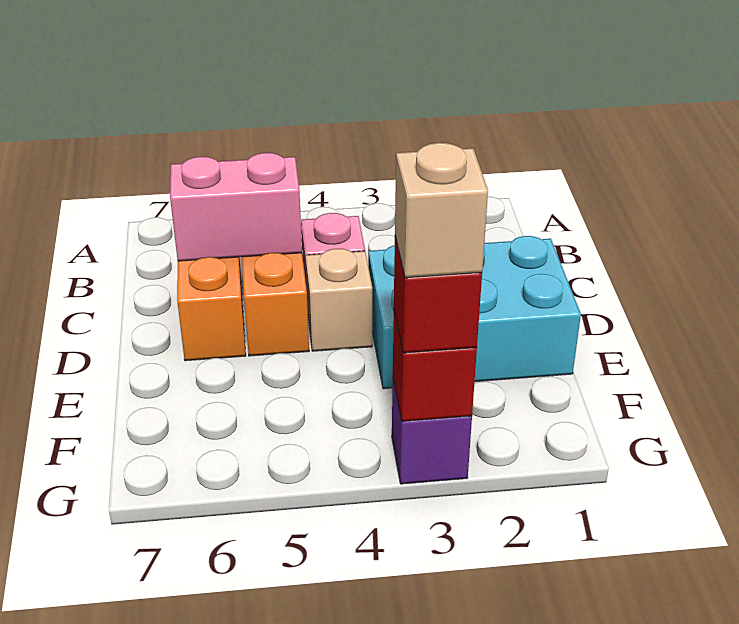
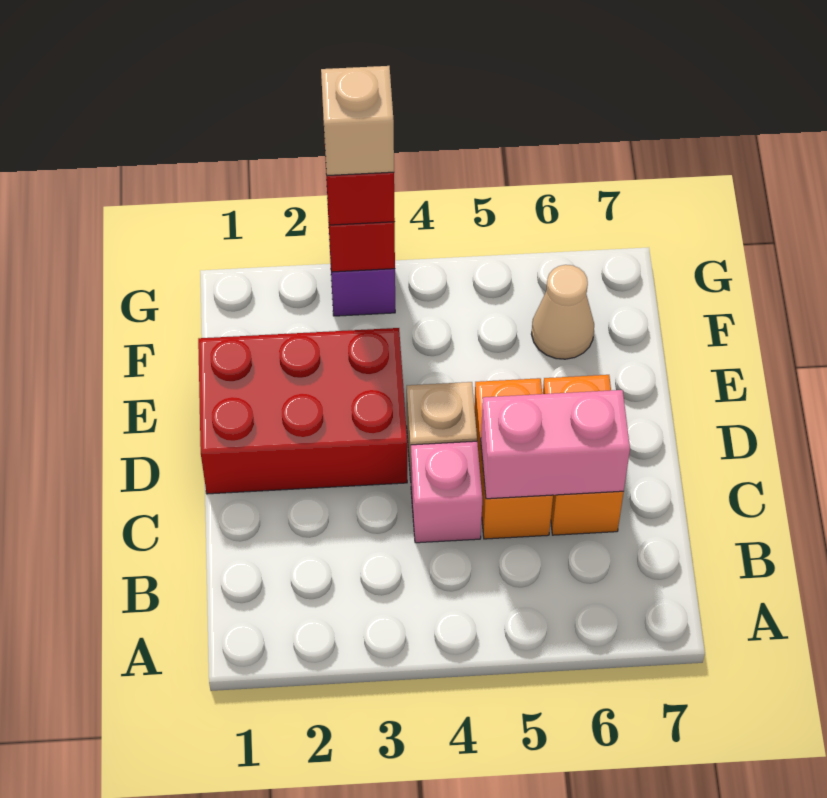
cyan brick D1:E3 level 1 -> red brick D1:E3 level 1
none -> tan cone F6 level 1

